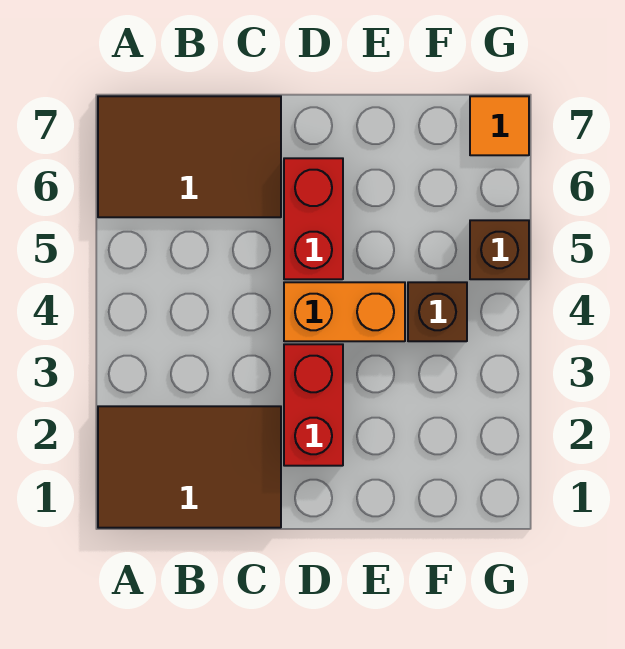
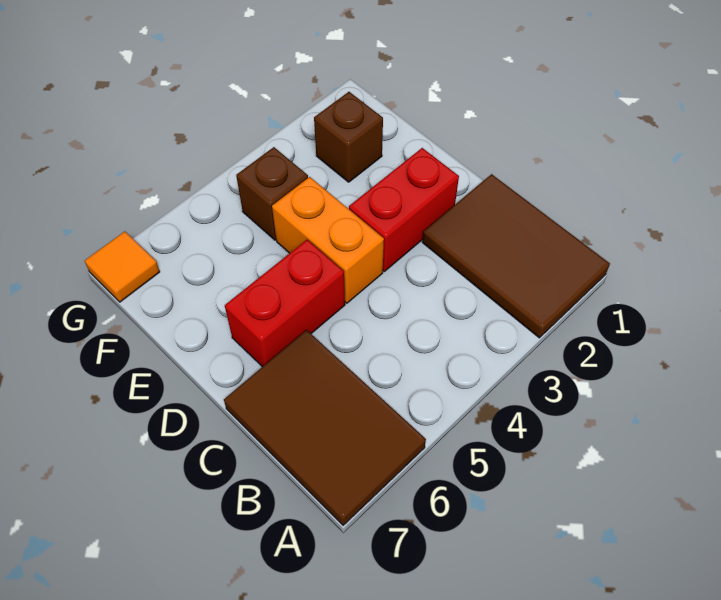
brown brick G5 level 1 -> brown brick F2 level 1

